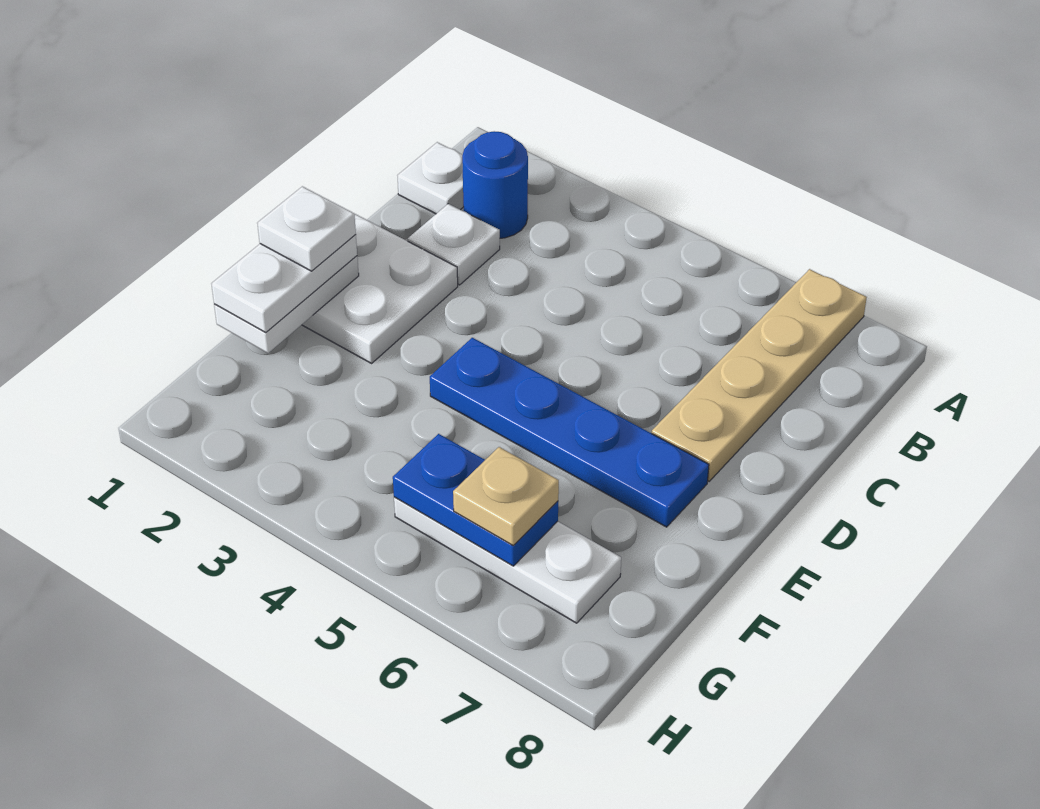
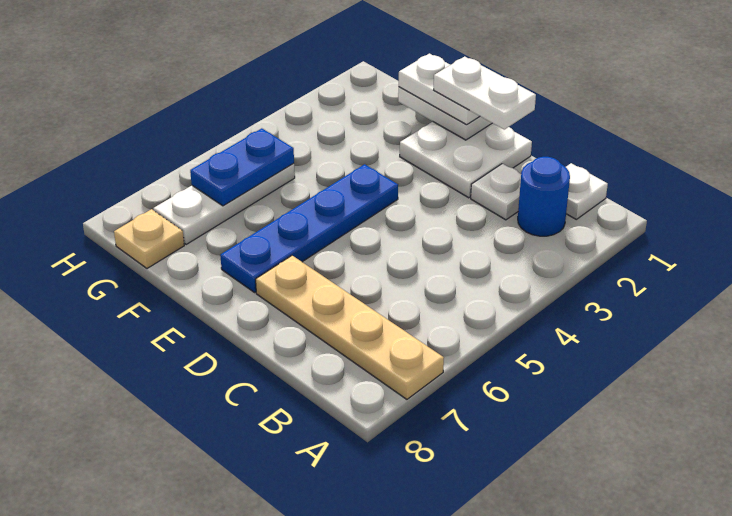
white plate E1 level 4 -> white plate D1:E1 level 4
tan plate G6 level 3 -> tan plate G8 level 1

